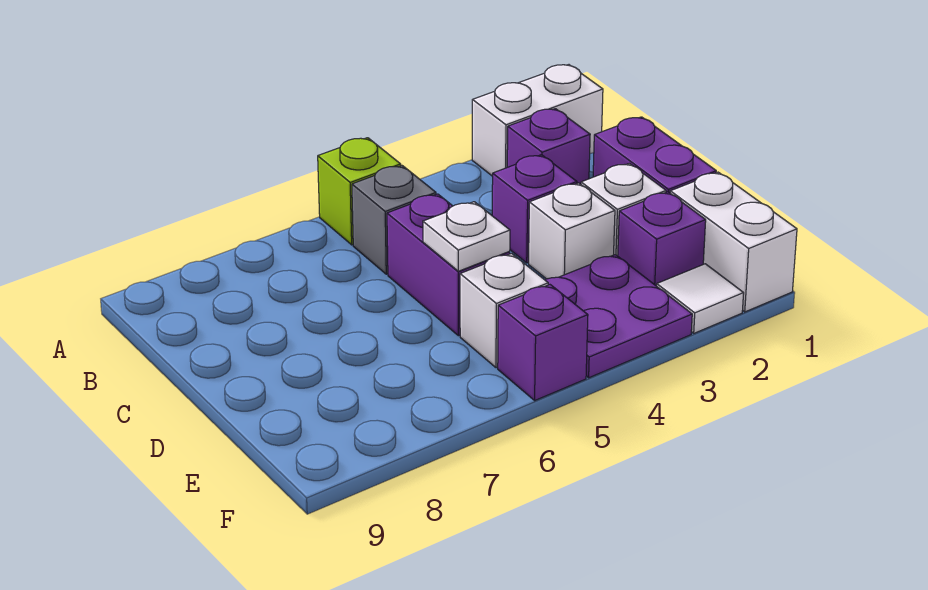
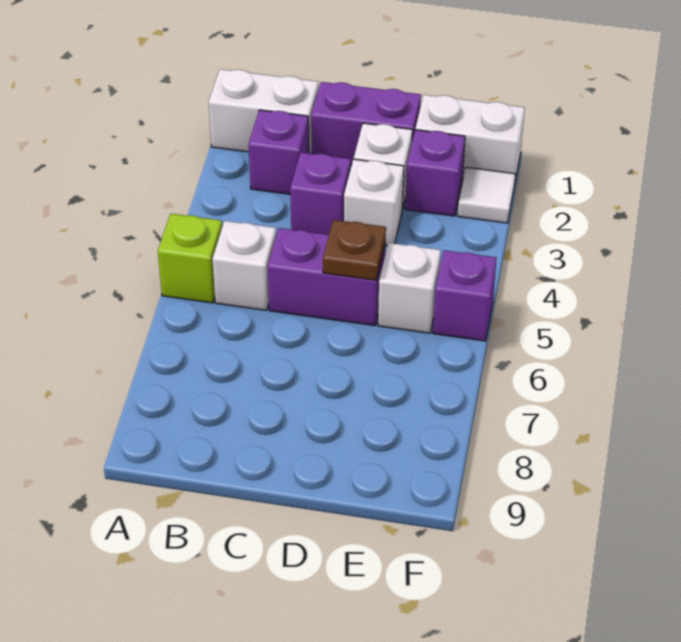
white brick A1:A2 level 1 -> white brick A1:B1 level 1
grey brick B5 level 1 -> white brick B5 level 1
white plate D5 level 2 -> brown plate D5 level 2
purple plate E3:F4 level 1 -> none

